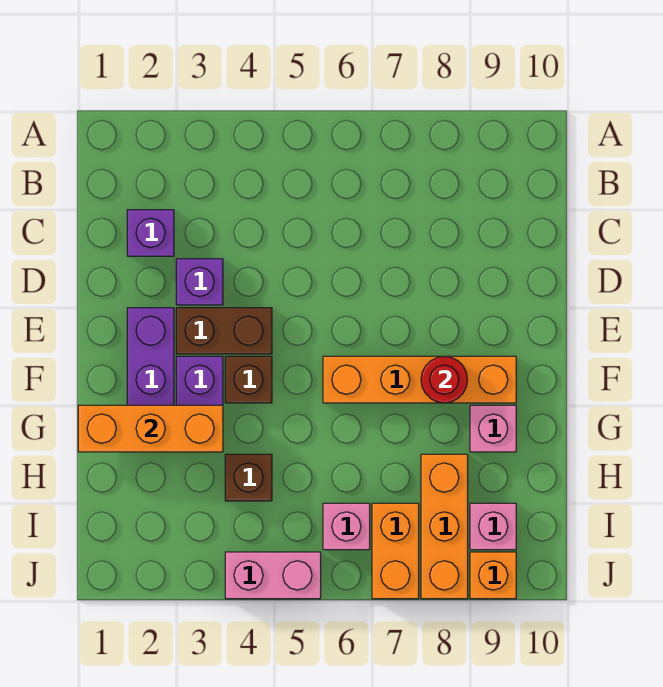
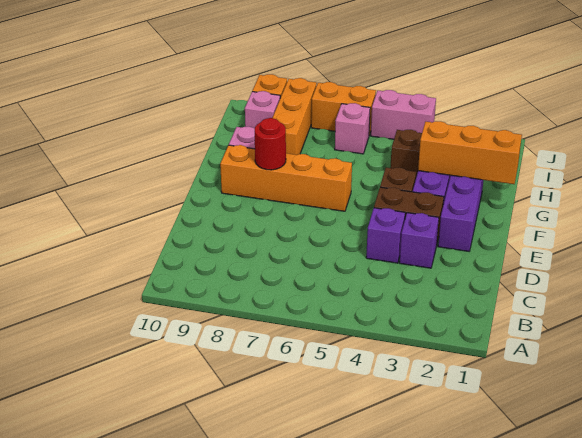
purple brick C2 level 1 -> purple brick D4 level 1
orange brick I7:J7 level 1 -> orange brick J6:J7 level 1

